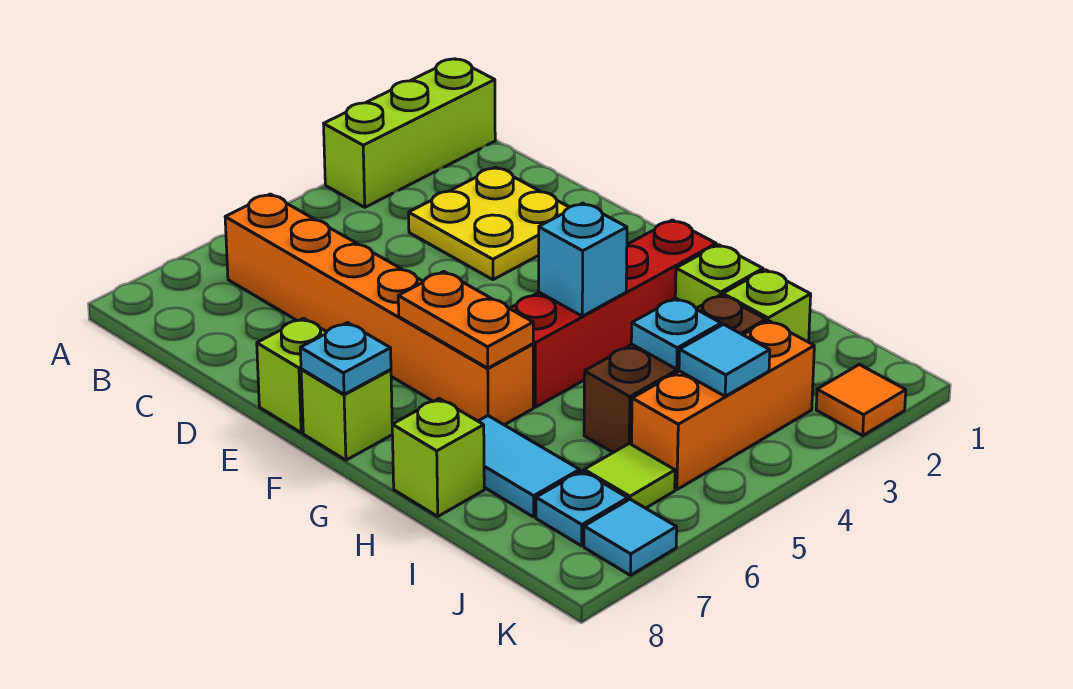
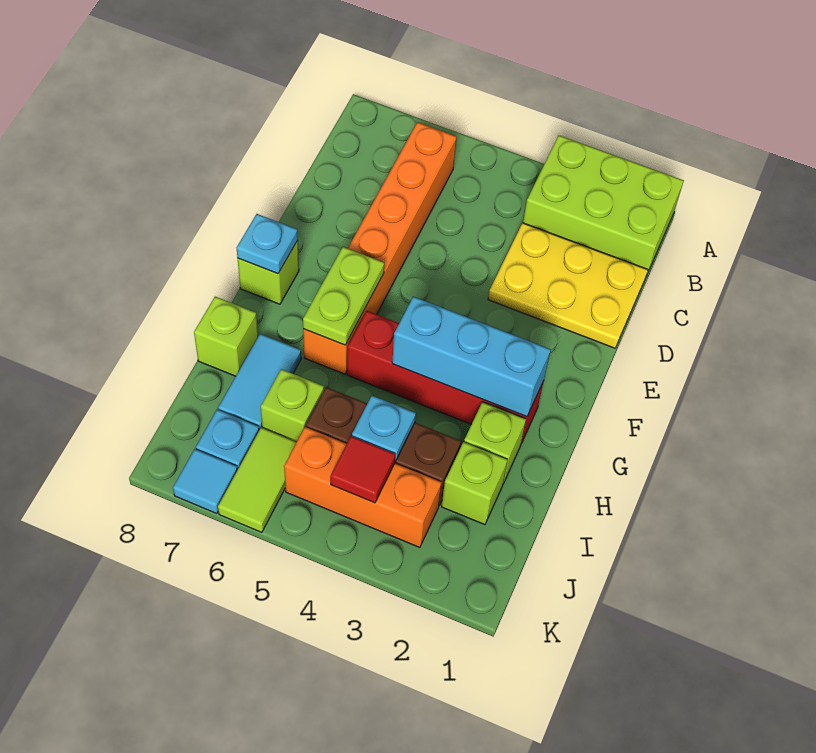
lime brick A1:A3 level 1 -> lime brick A1:B3 level 1
yellow plate C2:D3 level 1 -> yellow plate C1:D3 level 1
lime brick E8 level 1 -> lime brick I6 level 1
orange plate F6:G6 level 2 -> lime plate F6:G6 level 2
cyan brick G4 level 2 -> cyan brick G2:G4 level 2
cyan tile J4 level 2 -> red tile J4 level 2
lime tile J6 level 1 -> lime tile J6:K6 level 1
orange tile K2 level 1 -> none

